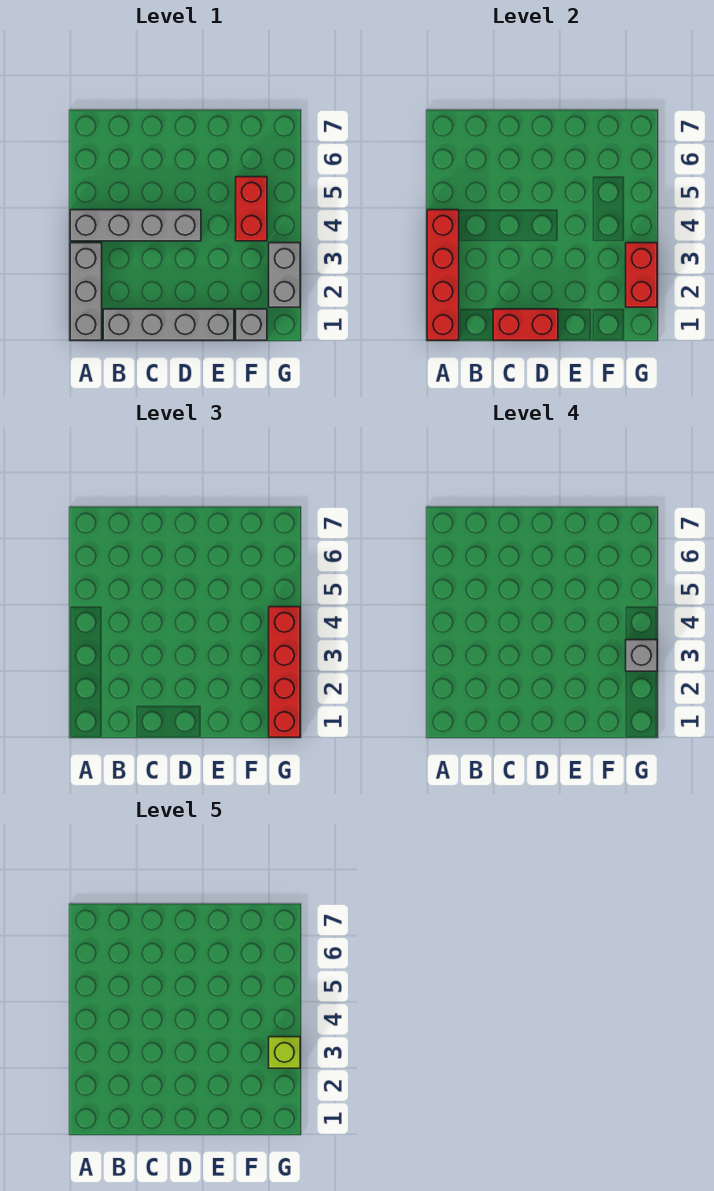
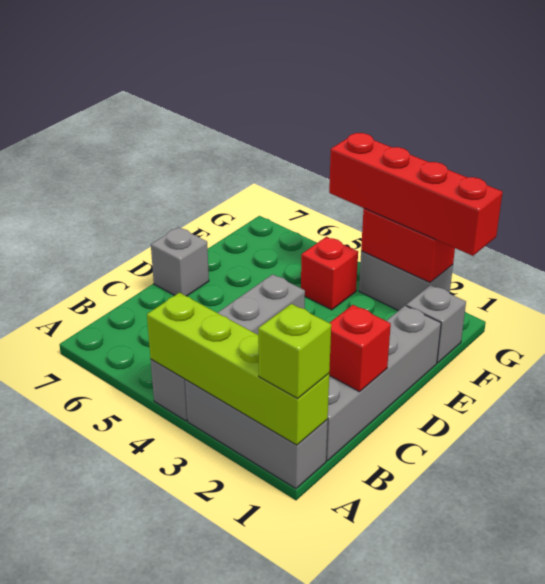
red brick A1:A4 level 2 -> lime brick A1:A4 level 2
red brick C1:D1 level 2 -> red brick C1 level 2
red brick F4:F5 level 1 -> red brick F4 level 1
grey brick G3 level 4 -> grey brick D7 level 1
lime brick G3 level 5 -> lime brick A1 level 3

